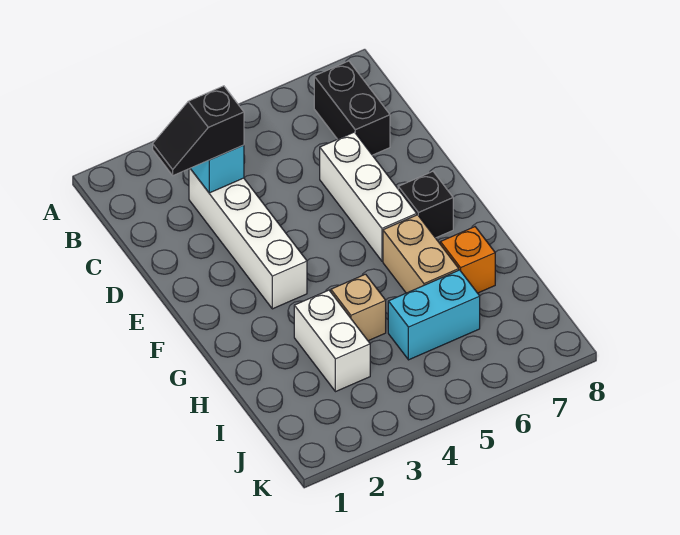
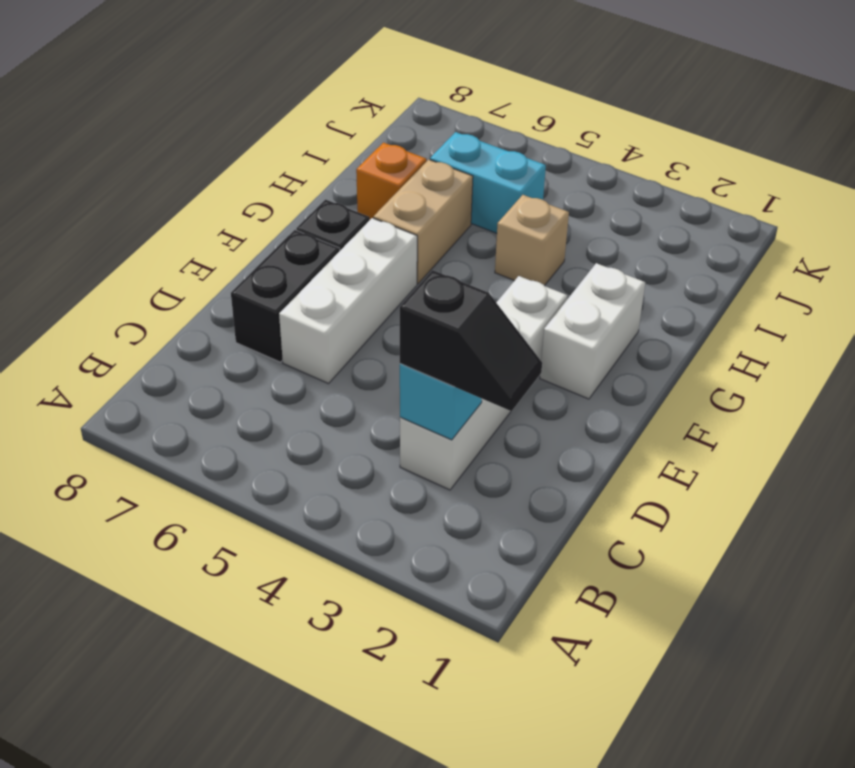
black brick B7:C7 level 1 -> black brick D7:E7 level 1
white brick H3:I3 level 1 -> white brick F2:G2 level 1

